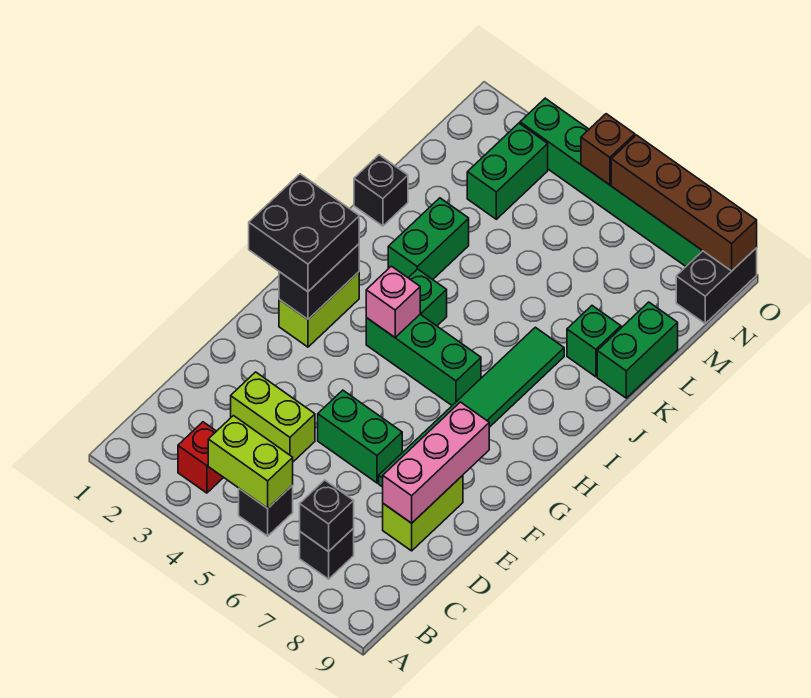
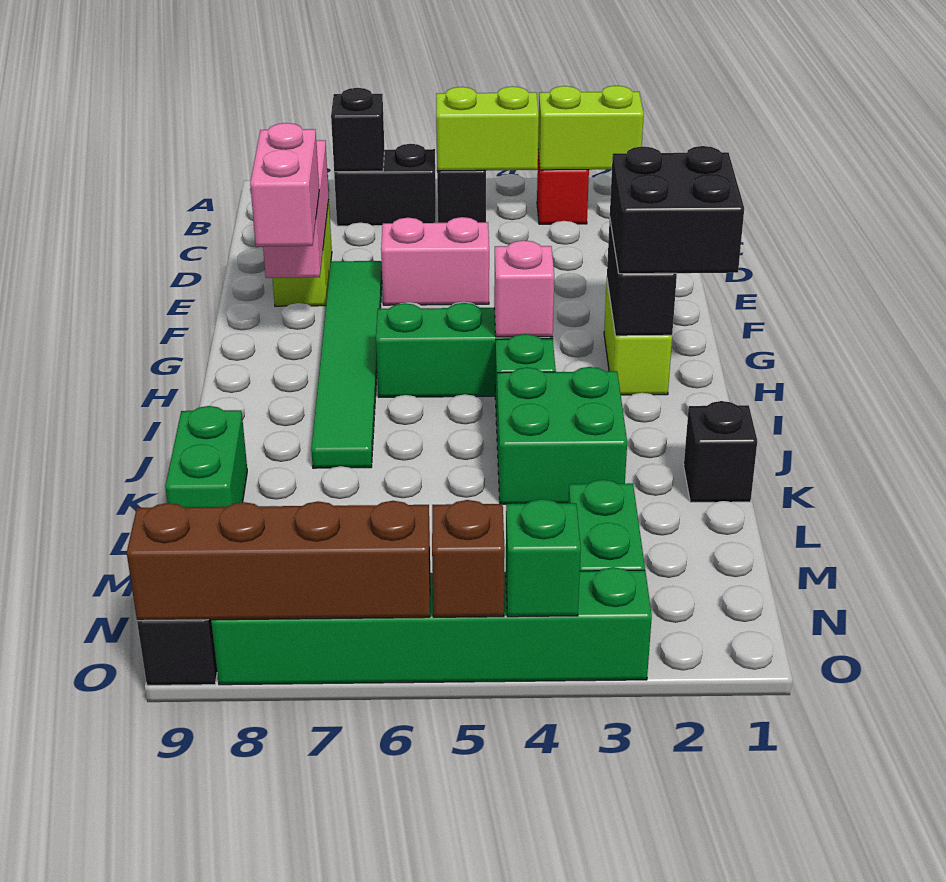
black brick B7 level 1 -> black brick B6:B7 level 1
lime brick D3:D4 level 1 -> lime brick B2:B3 level 2
green brick E5:E6 level 1 -> pink brick E5:E6 level 1
none -> pink brick F8:G8 level 3
green brick J3:K3 level 1 -> green brick J3:K4 level 1
green brick K8 level 1 -> green brick O4 level 2

